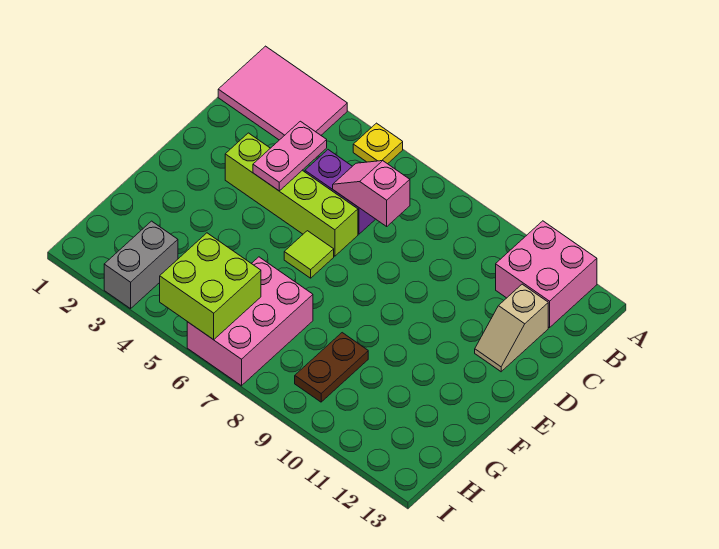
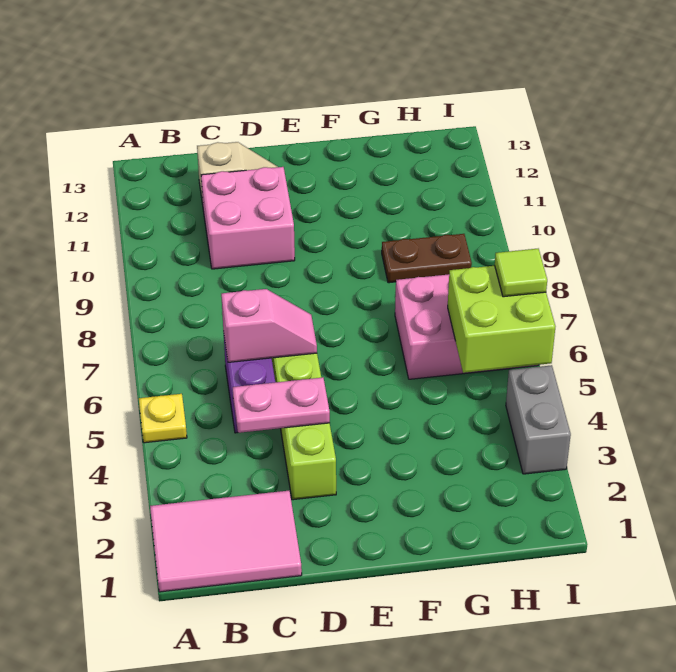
pink tile A1:B3 level 1 -> pink tile A1:C2 level 1
pink brick A11:B12 level 1 -> pink brick C10:D11 level 1
pink slope C6:C7 level 2 top 7 -> pink slope C6:D6 level 2 top C
lime tile E6 level 1 -> lime tile I6 level 3
grey brick H3:I3 level 1 -> grey brick I3:I4 level 1

